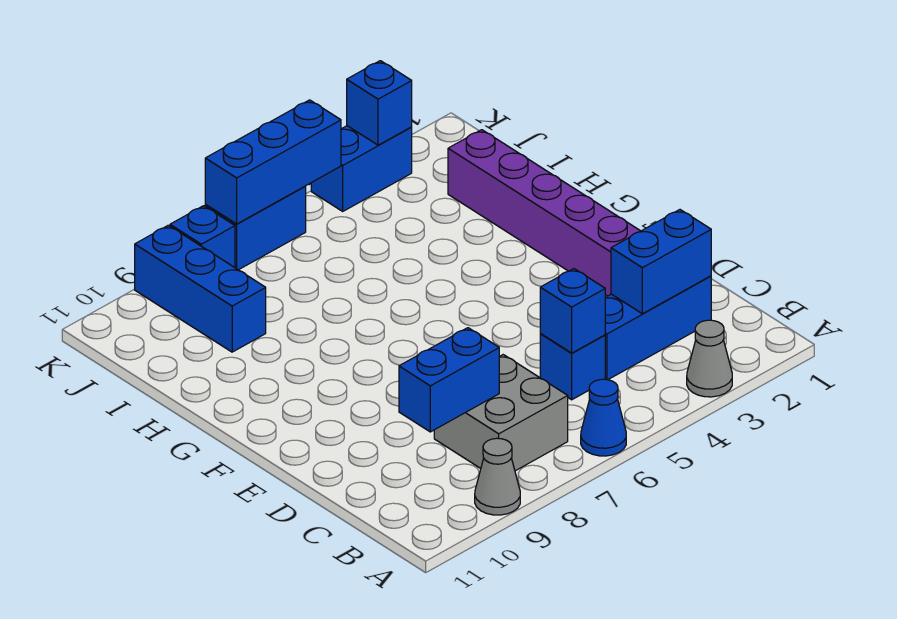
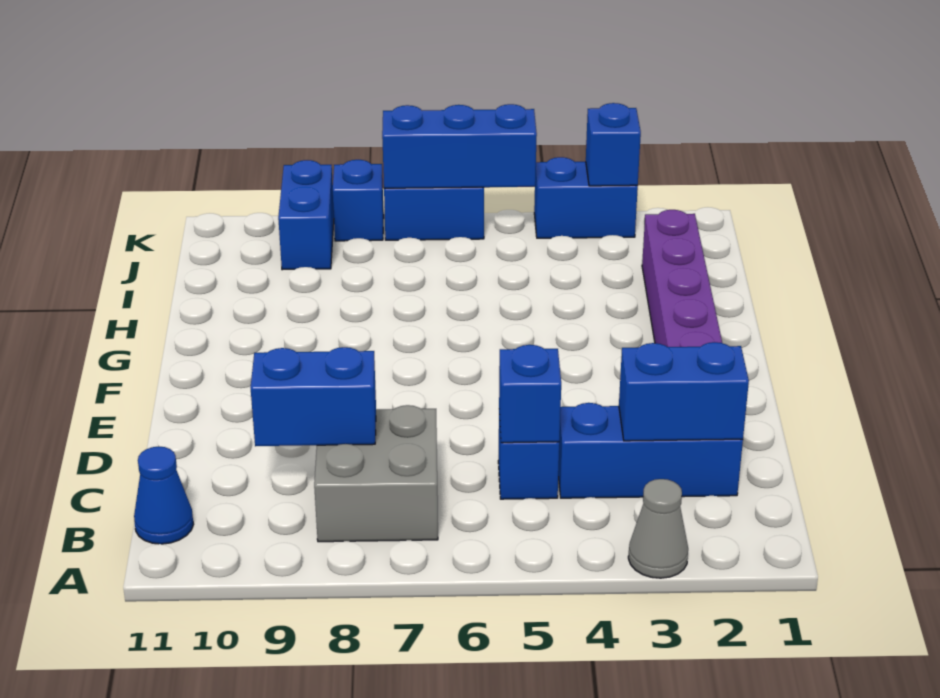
blue cone A6 level 1 -> blue cone B11 level 1
grey cone A9 level 1 -> none
blue brick I9:K9 level 1 -> blue brick J9:K9 level 1

